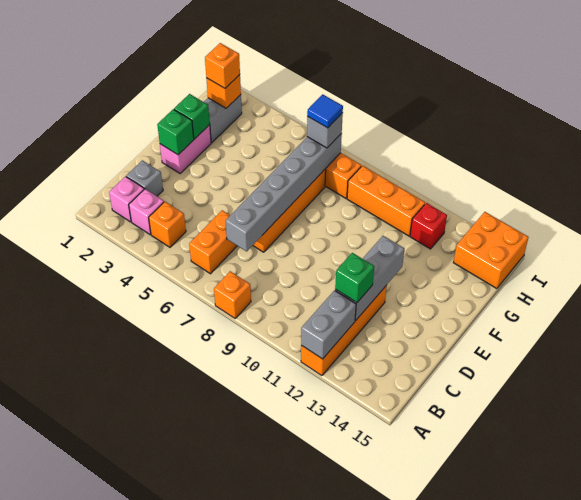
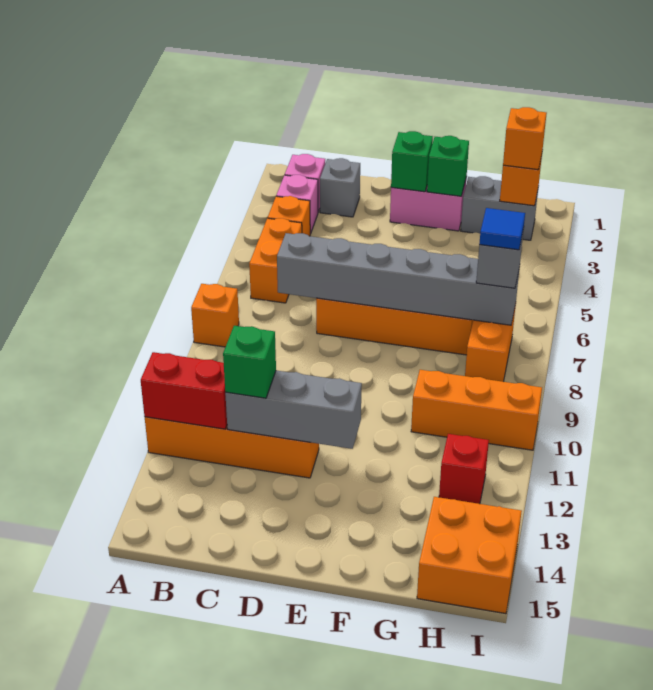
grey brick A12:B12 level 2 -> red brick A12:B12 level 2
orange brick B6:C6 level 1 -> orange brick B5:B6 level 1
orange brick H9:H11 level 1 -> orange brick G10:I10 level 1

